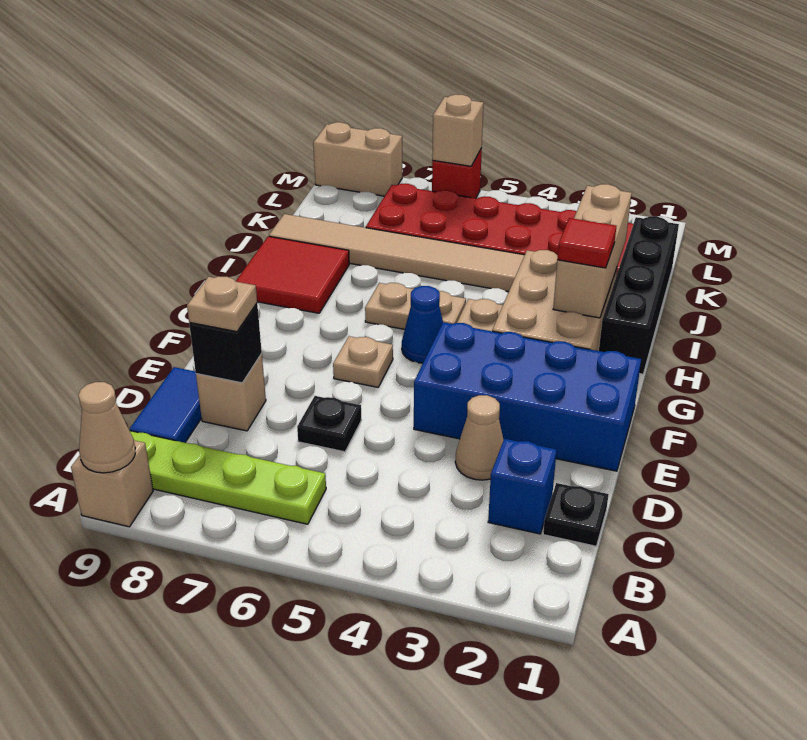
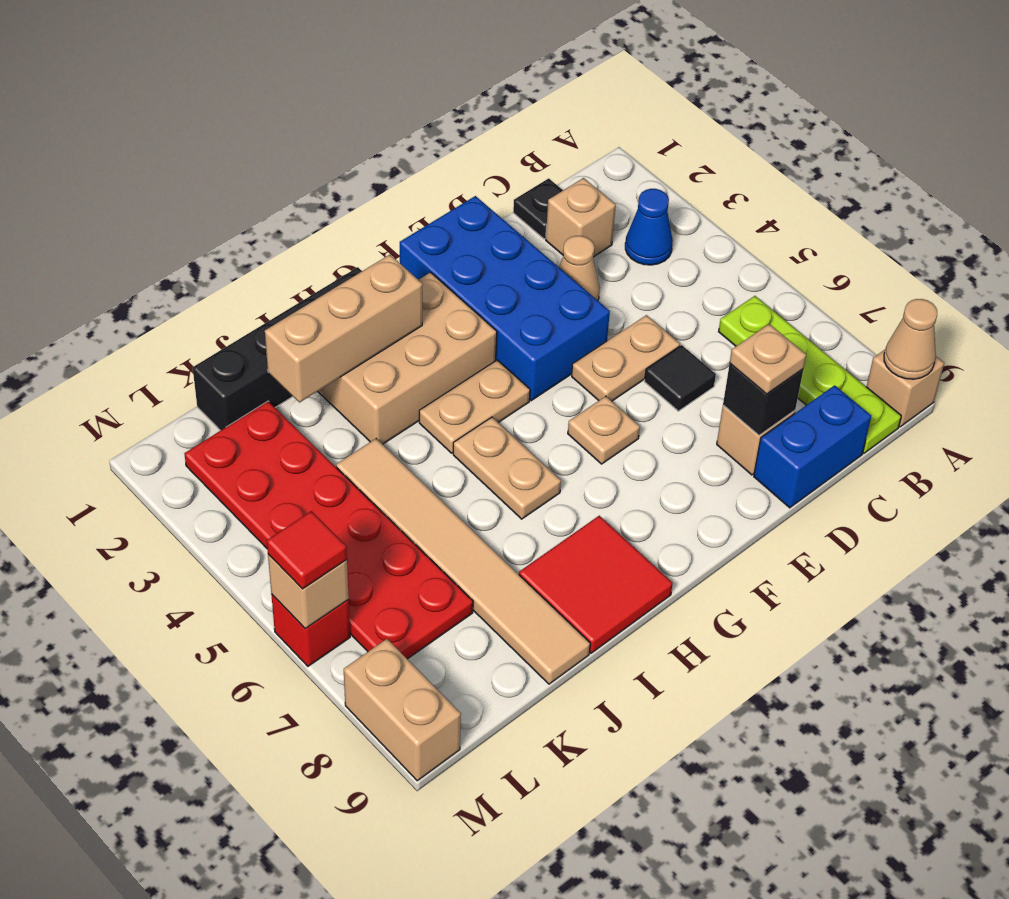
blue brick C2 level 1 -> tan brick C2 level 1
blue tile C9:D9 level 1 -> blue brick C9:D9 level 1
none -> tan plate D5:E5 level 1
black plate D6 level 1 -> black tile D6 level 1
blue cone G5 level 1 -> blue cone B3 level 1
red tile H2 level 3 -> red tile M6 level 3

